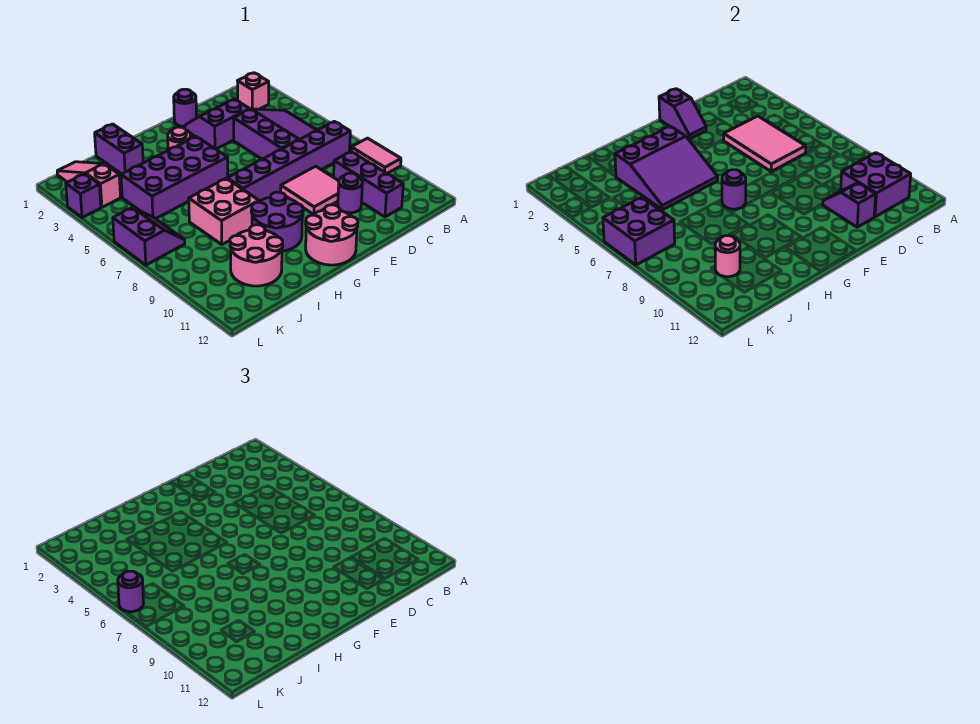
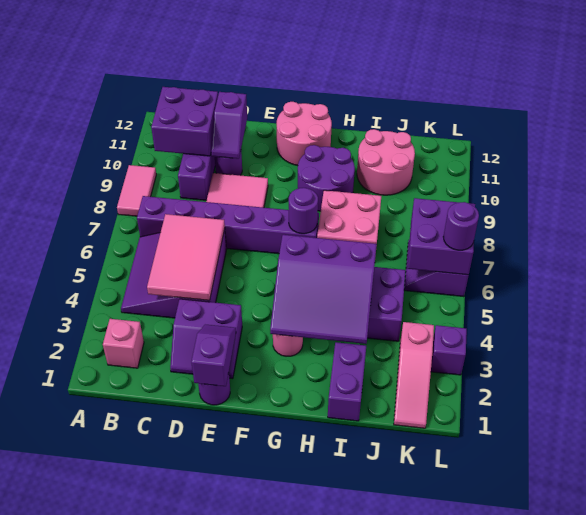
purple slope G3:I5 level 2 top 3 -> purple slope G3:I5 level 2 top 5
pink round brick J10 level 2 -> none

